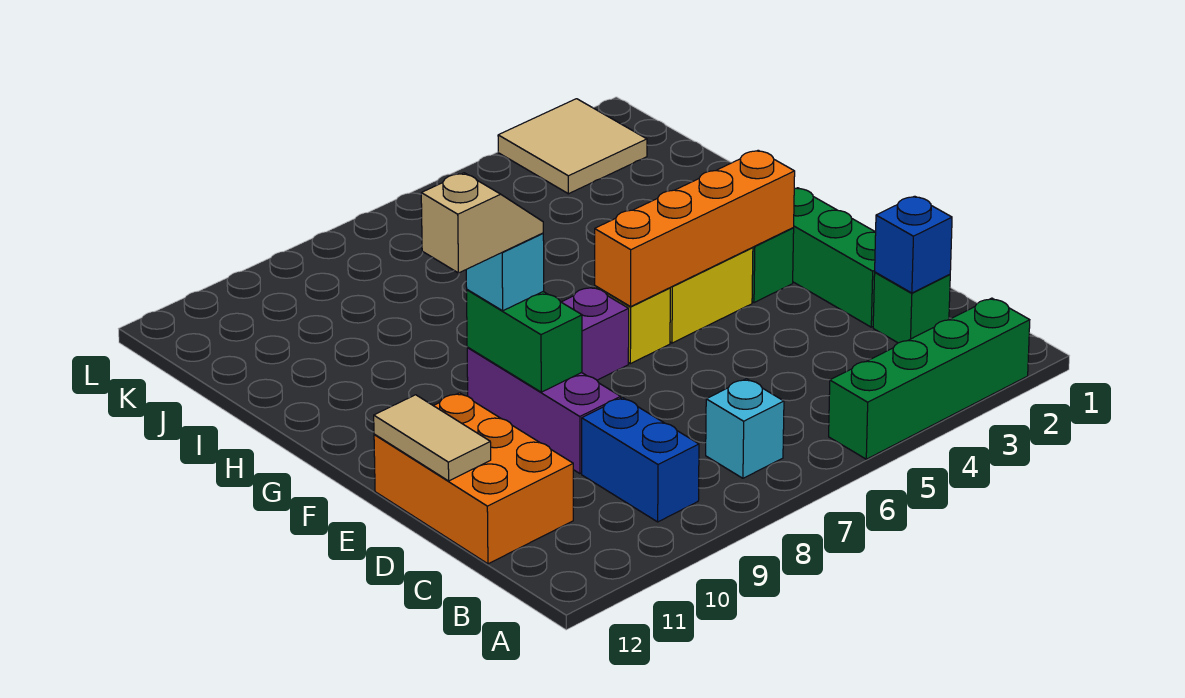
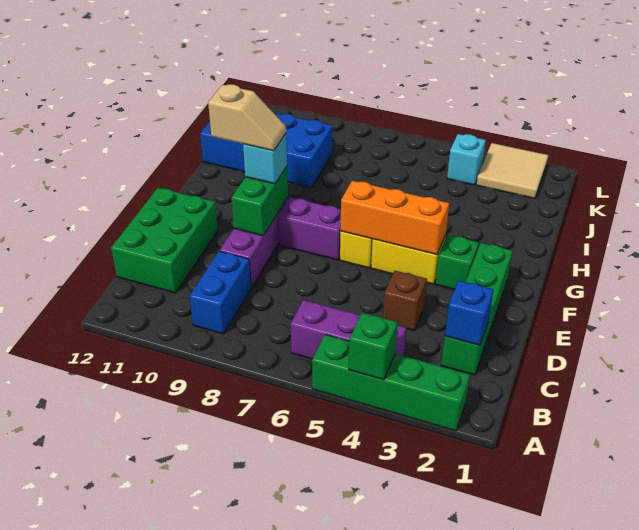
none -> green brick A4 level 2
none -> purple brick B4:B6 level 1
cyan brick B7 level 1 -> cyan brick K4 level 1
orange brick C11:E12 level 1 -> green brick C11:E12 level 1
none -> brown brick D4 level 1
tan tile D12:E12 level 2 -> none
orange brick F3:F6 level 2 -> orange brick F4:F6 level 2
none -> blue brick I9:J12 level 1

